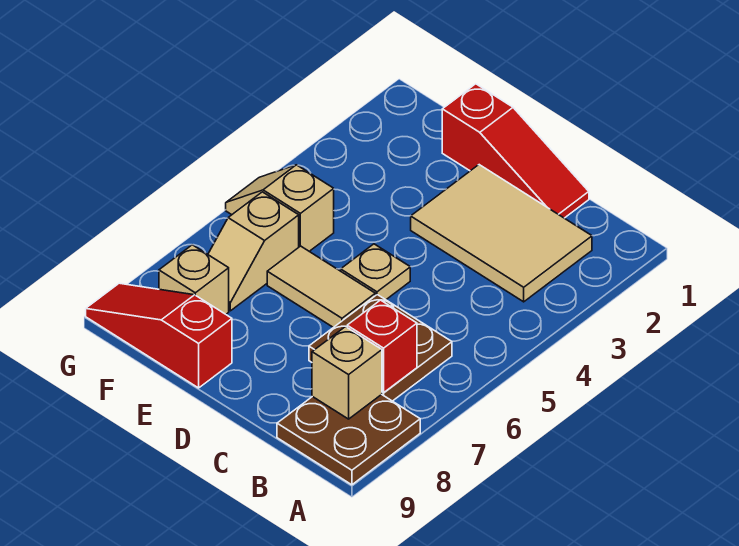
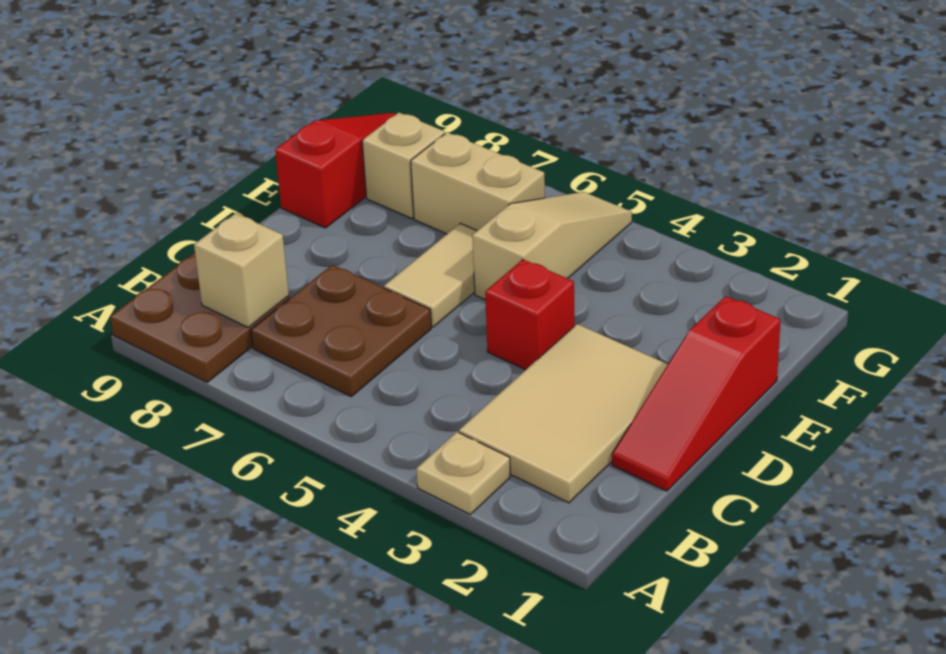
red brick B7 level 2 -> red brick D4 level 1
tan plate D5 level 1 -> tan plate A3 level 1
tan slope F5:G5 level 1 top F -> tan slope E5:G5 level 1 top E
tan slope F6:F7 level 1 top 6 -> tan brick F6:F7 level 1

